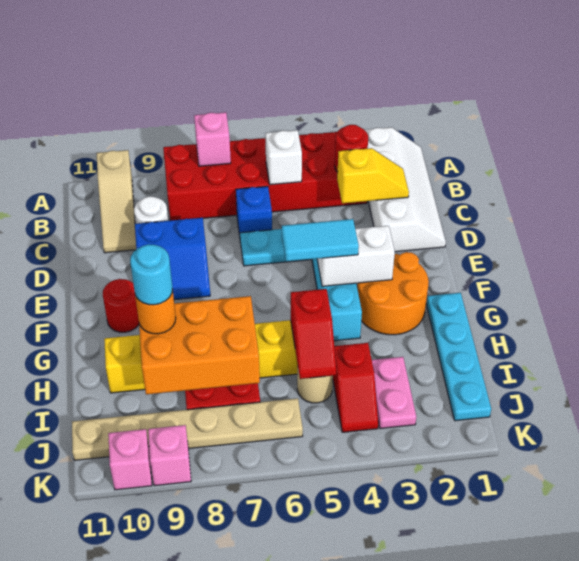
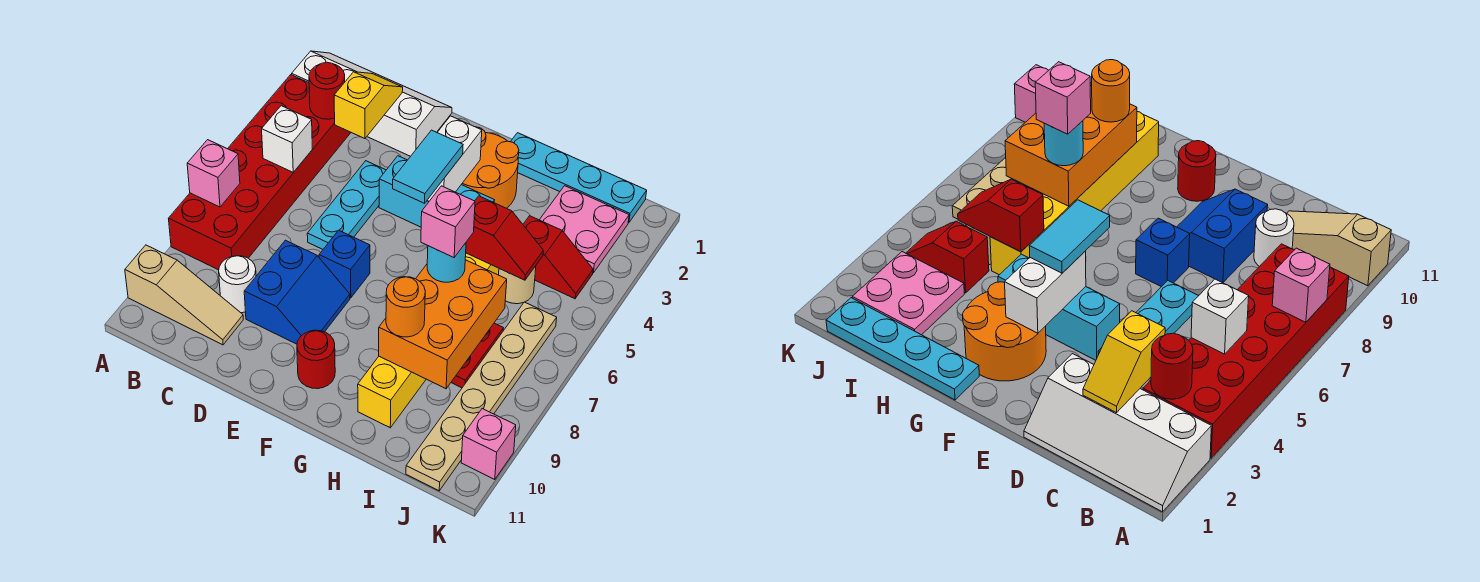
blue brick C6 level 1 -> blue brick E7 level 1
cyan round brick H9 level 4 -> cyan round brick H7 level 3
pink plate I3:J3 level 1 -> pink plate I2:J3 level 1
pink brick K9 level 1 -> pink brick H7 level 4

